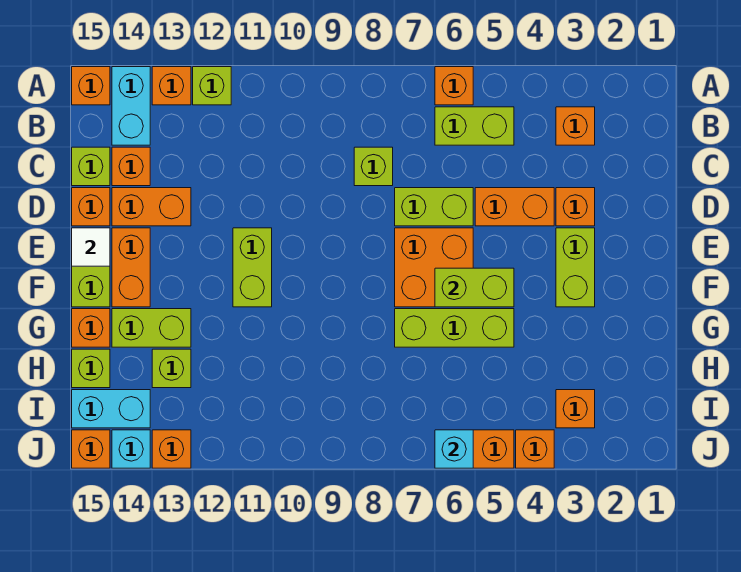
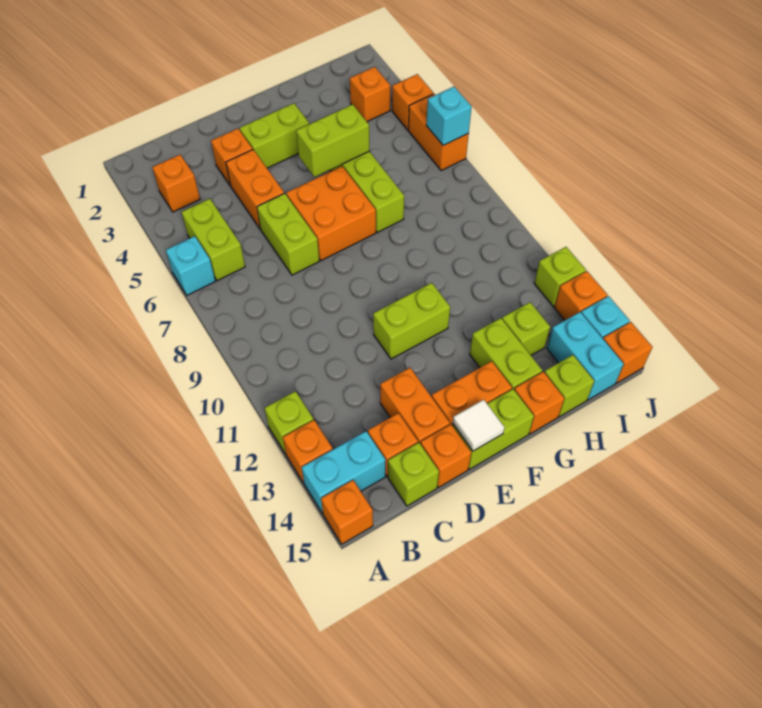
orange brick A6 level 1 -> cyan brick A6 level 1
lime brick C8 level 1 -> lime brick J12 level 1
lime brick F5:F6 level 2 -> lime brick F5:G5 level 2

